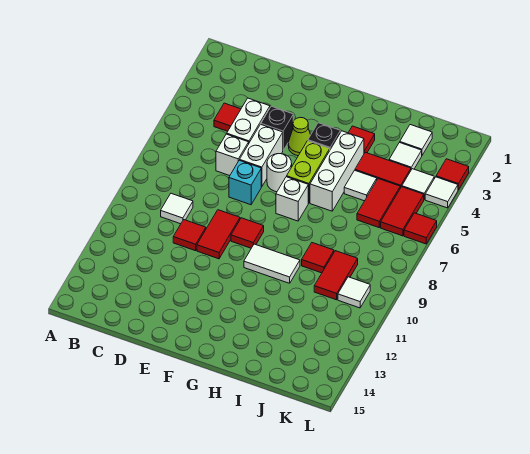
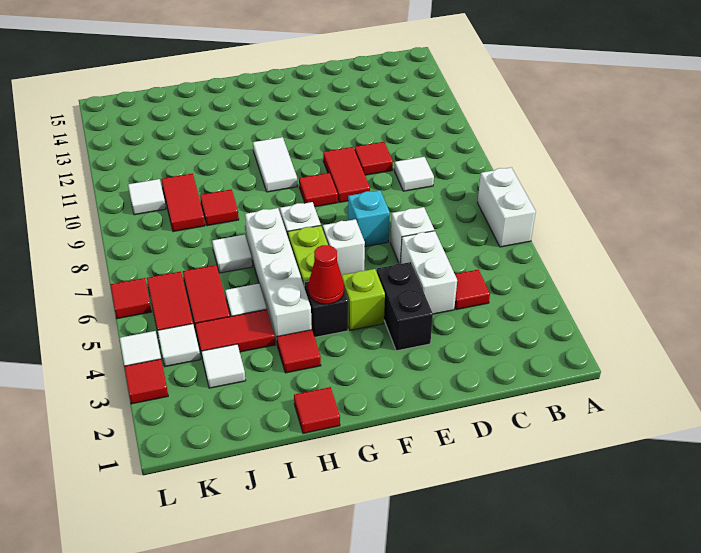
black brick E4 level 1 -> black brick E3:E4 level 1
white brick E5:E6 level 1 -> white brick A6:A7 level 1
lime cone F4 level 1 -> lime brick F4 level 1
white round brick F6 level 1 -> white brick F6 level 1
none -> red cone G4 level 2
white tile G10:H10 level 1 -> white tile G10:G11 level 1
none -> red tile H1 level 1
white brick H4:H6 level 1 -> white brick H4:H7 level 1
white tile J2 level 1 -> white tile I7 level 1

